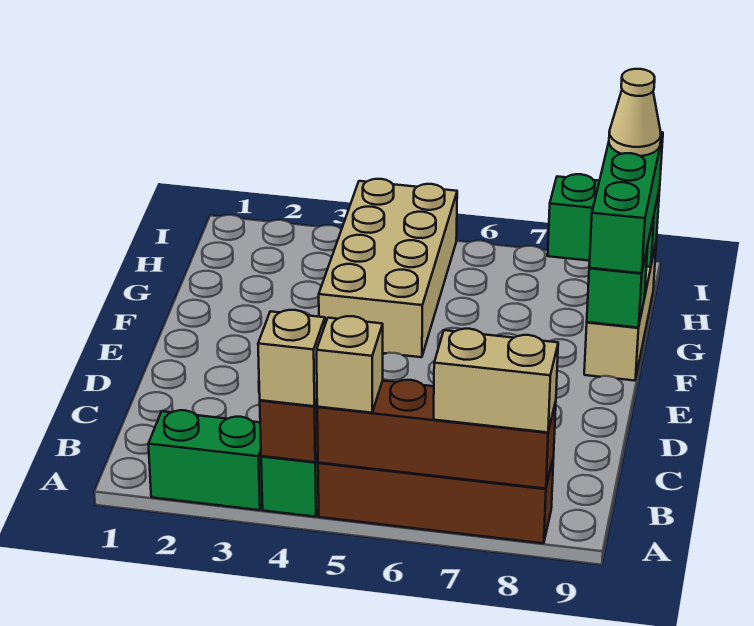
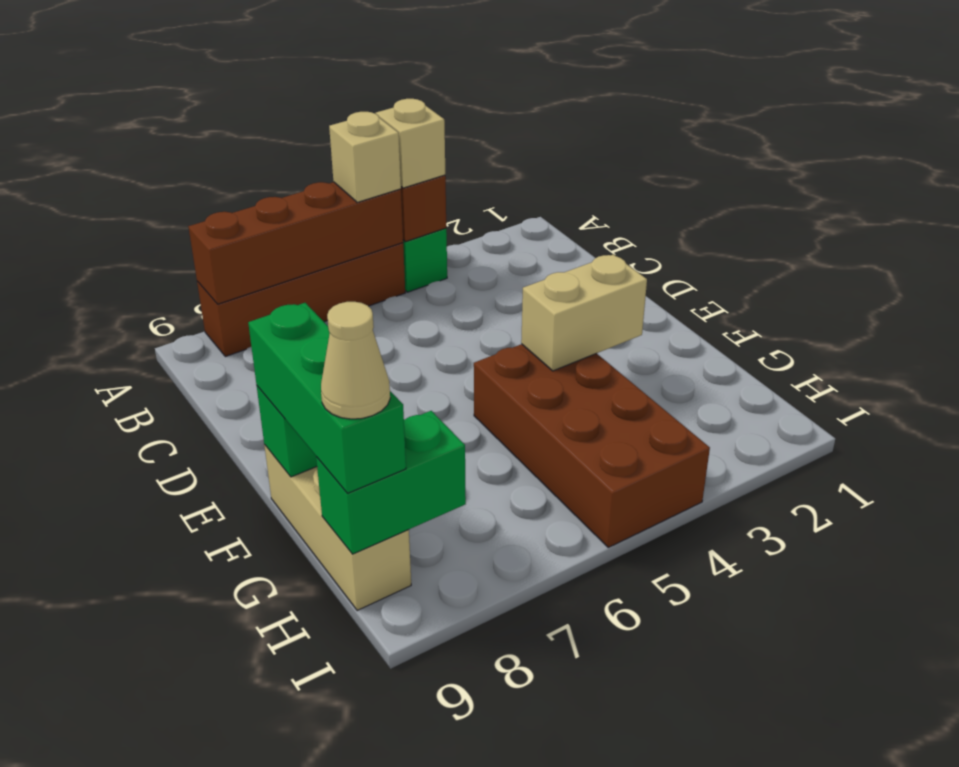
green brick A2:A3 level 1 -> none
tan brick A7:A8 level 3 -> tan brick F3:F4 level 2
tan brick F4:I5 level 1 -> brown brick F4:I5 level 1

